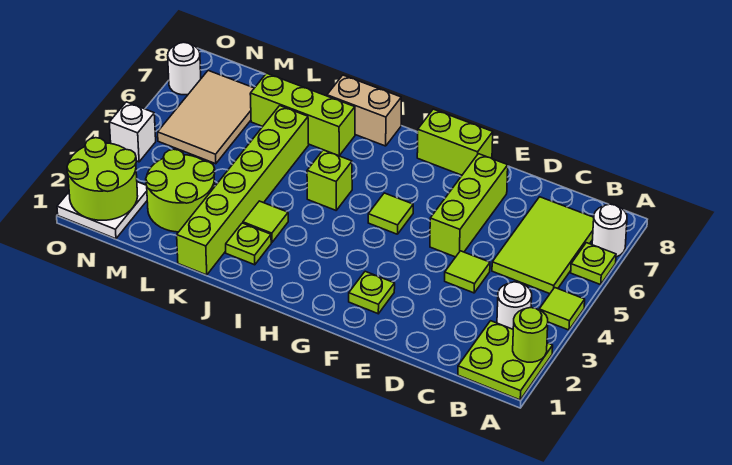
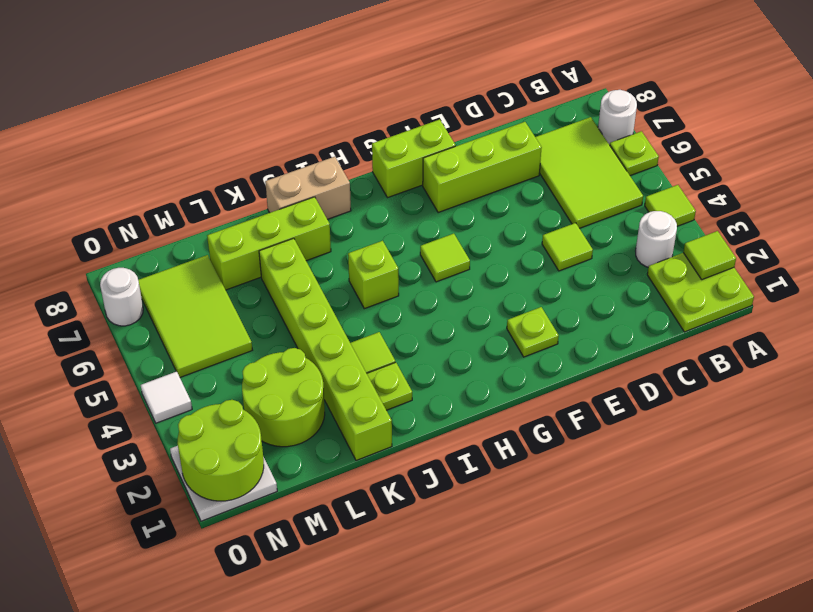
lime round brick A2 level 2 -> lime tile A2 level 2
lime brick E5:E7 level 1 -> lime brick D7:F7 level 1
tan tile M5:N7 level 1 -> lime tile M5:N7 level 1
white brick O4 level 1 -> white tile O4 level 1

